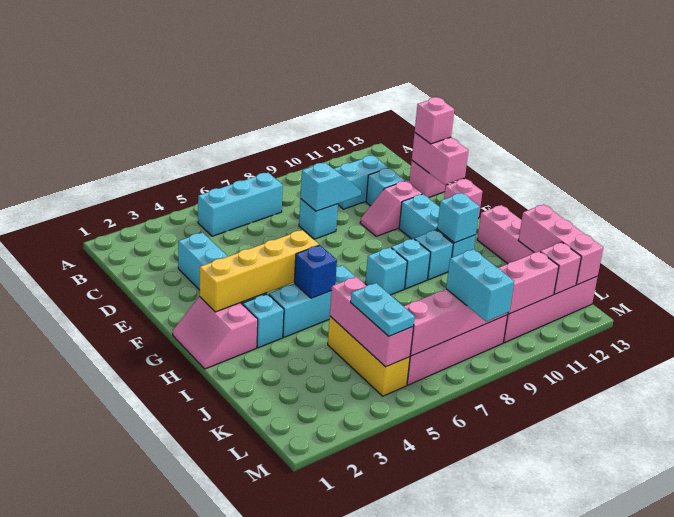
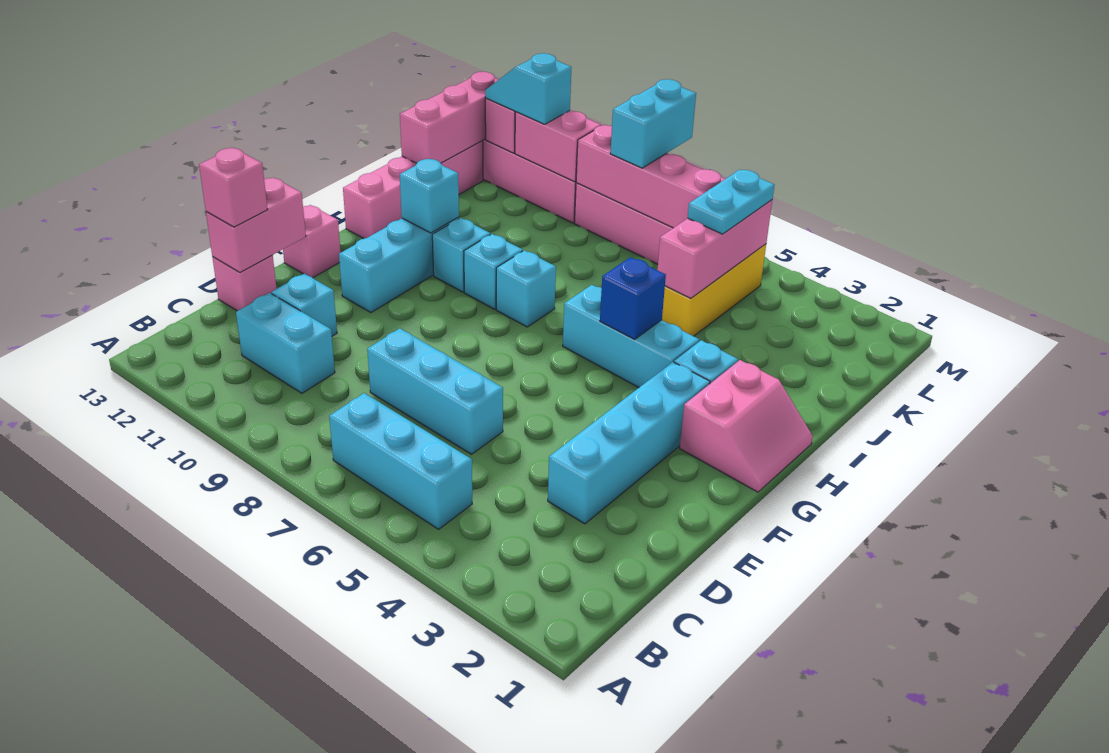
cyan brick D8 level 1 -> cyan brick D6:D8 level 1
cyan slope D8:D9 level 2 top 8 -> cyan slope L11:L12 level 3 top 11
pink slope E10:E11 level 1 top 11 -> none
yellow brick G2:G5 level 2 -> none

